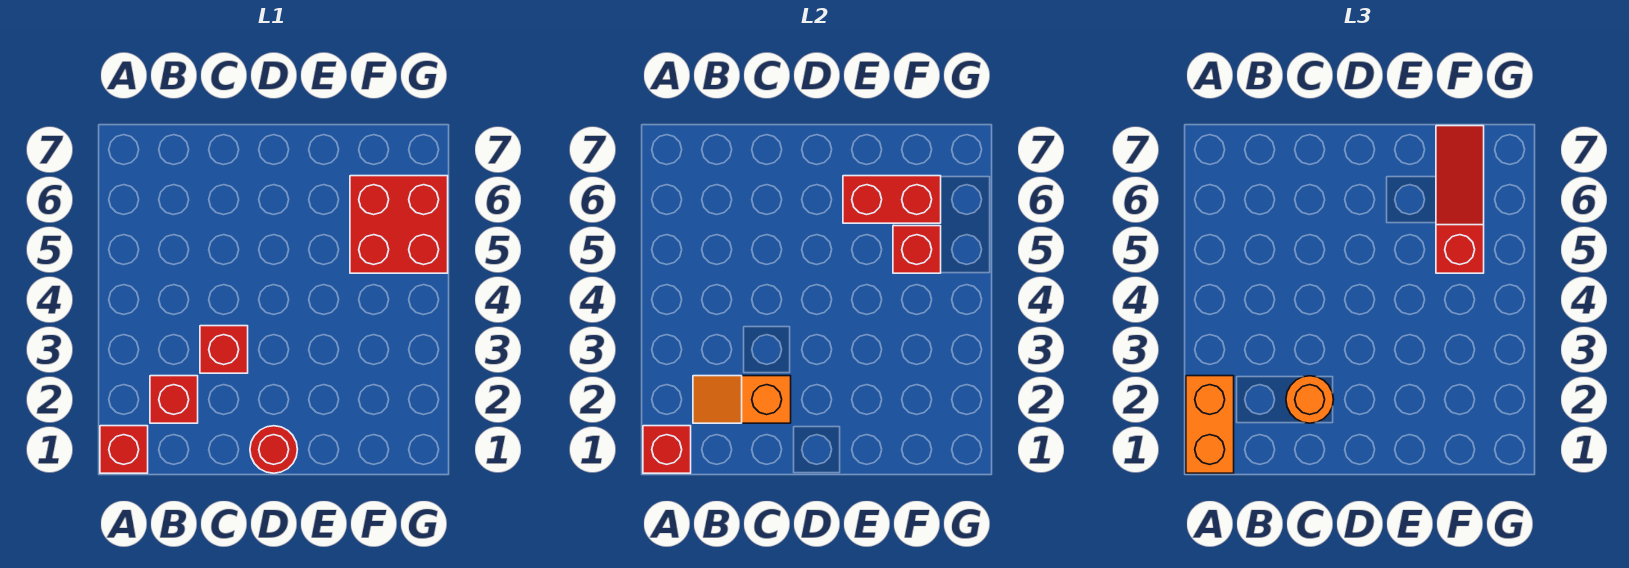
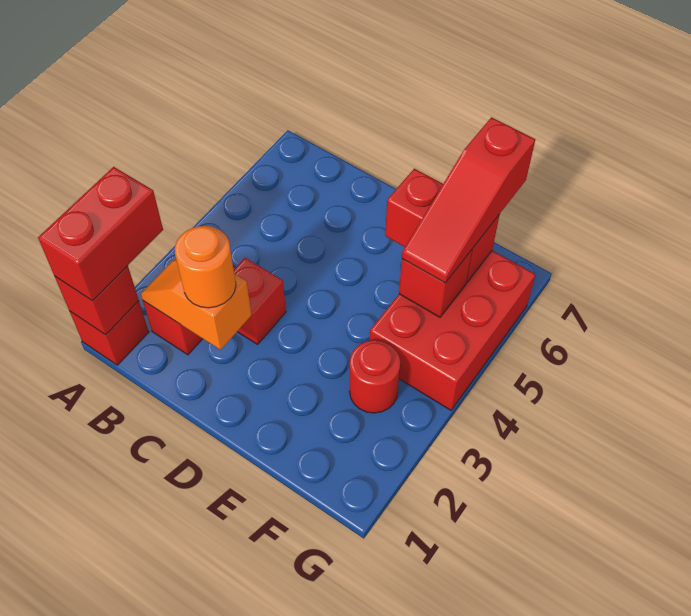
orange brick A1:A2 level 3 -> red brick A1:A2 level 3
red round brick D1 level 1 -> red round brick F3 level 1
red brick F5:G6 level 1 -> red brick F4:G6 level 1
red slope F5:F7 level 3 top 5 -> red slope F5:F7 level 3 top 7

